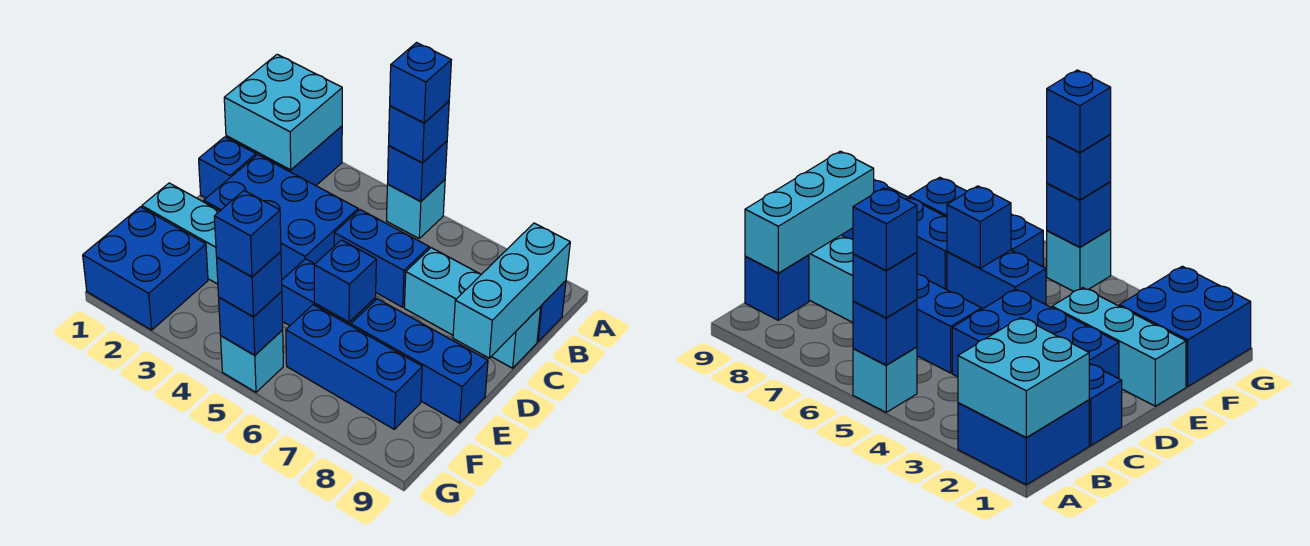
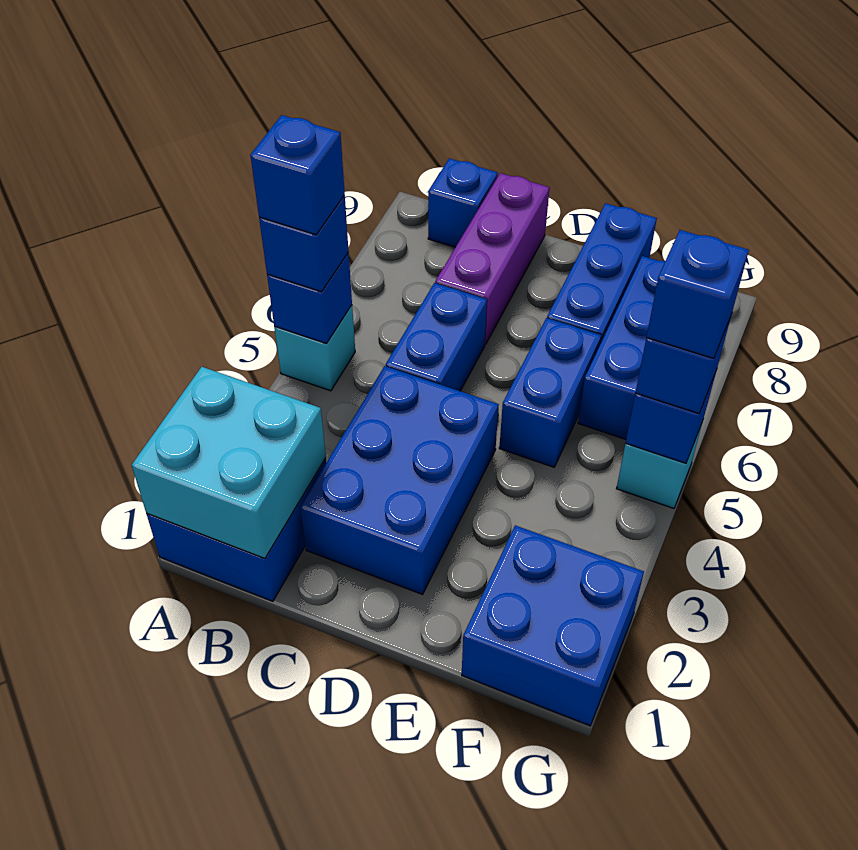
cyan brick B9:D9 level 2 -> none
blue brick C1 level 1 -> none
cyan brick C7:C9 level 1 -> purple brick C7:C9 level 1
cyan brick E1:E3 level 1 -> none
blue brick E6 level 2 -> none

